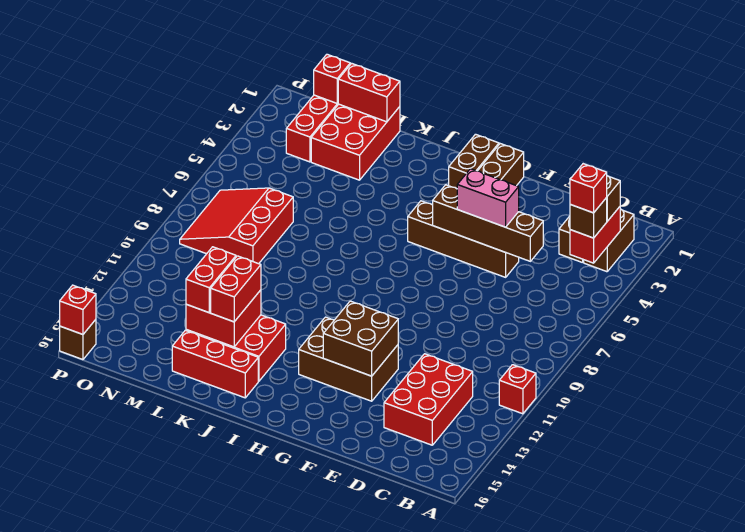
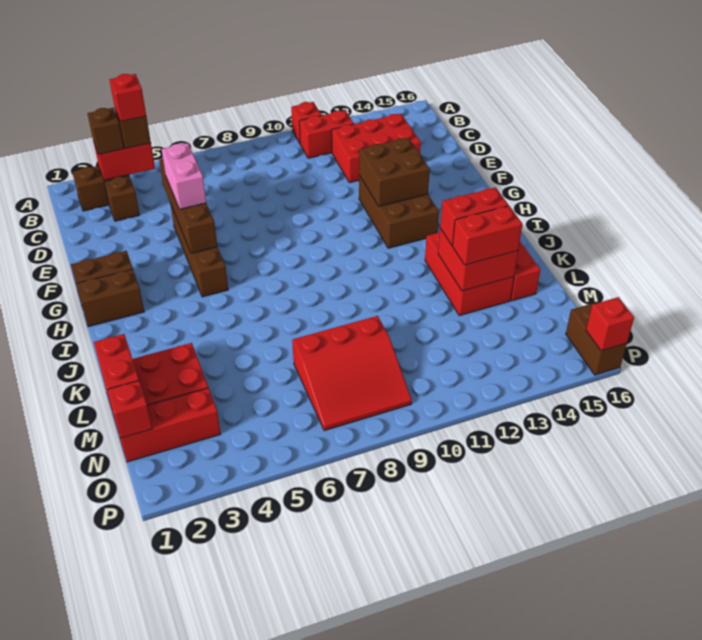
none -> red brick B11:B12 level 1
brown brick P16 level 1 -> brown brick O16:P16 level 1

